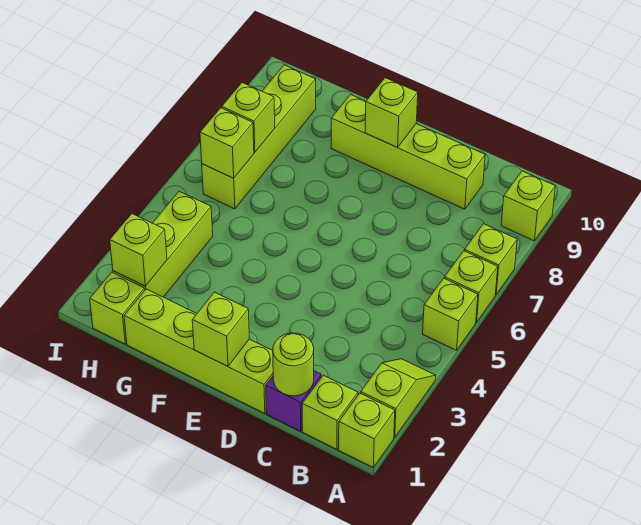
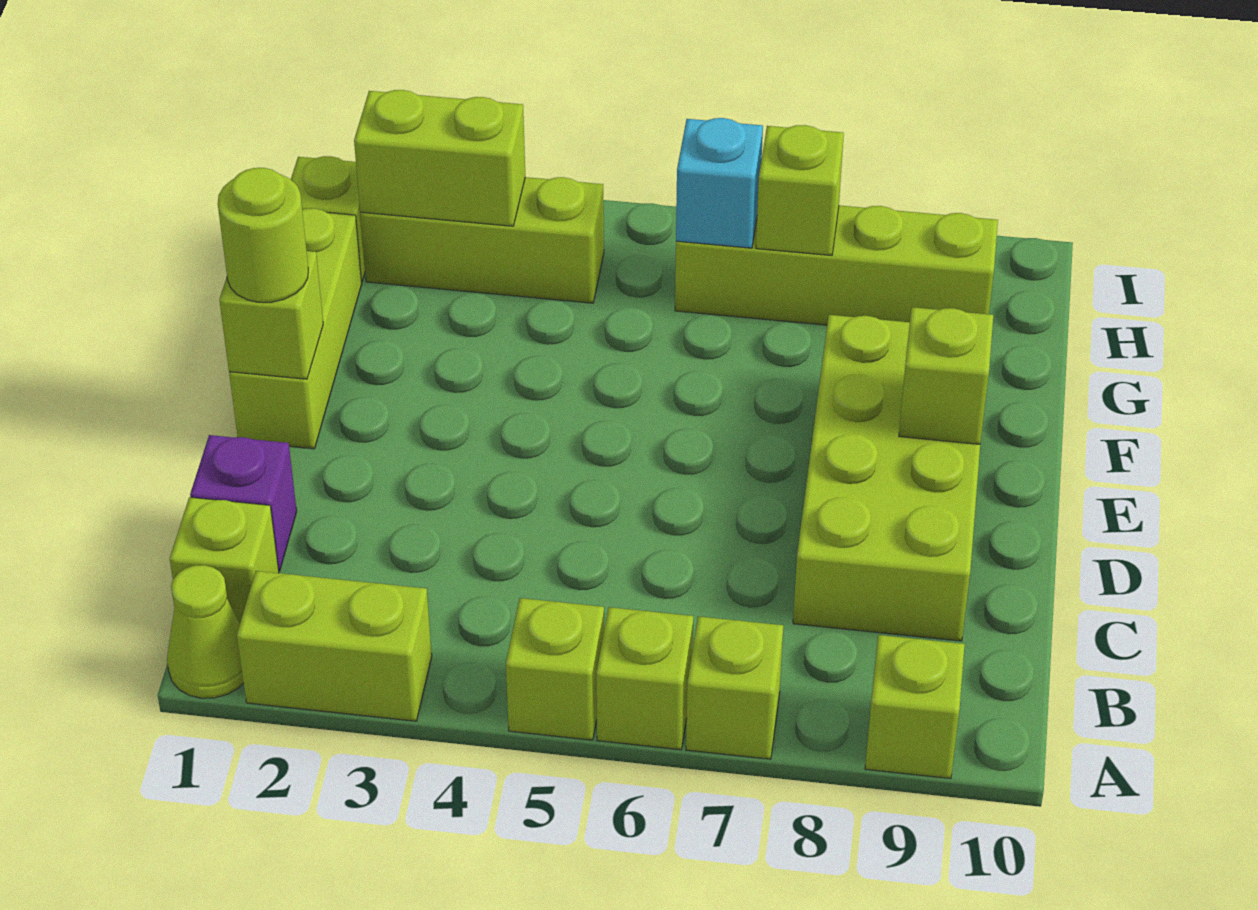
lime brick A1 level 1 -> lime cone A1 level 1
lime slope A2:A3 level 1 top 2 -> lime brick A2:A3 level 1
lime round brick C1 level 2 -> lime round brick E1 level 3
lime brick C9:F9 level 1 -> lime brick C8:F9 level 1
lime brick D1:G1 level 1 -> lime brick E1:G1 level 1
lime brick H2 level 2 -> lime brick H2:H3 level 2
lime brick H6 level 2 -> cyan brick H6 level 2

